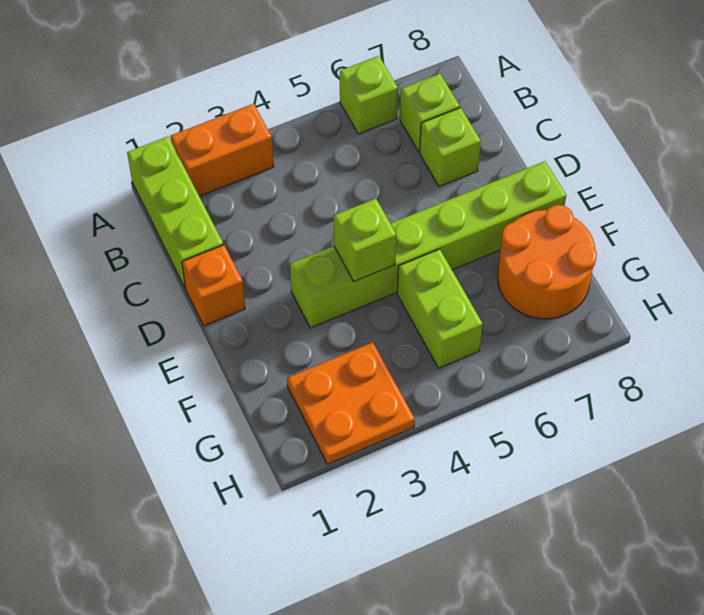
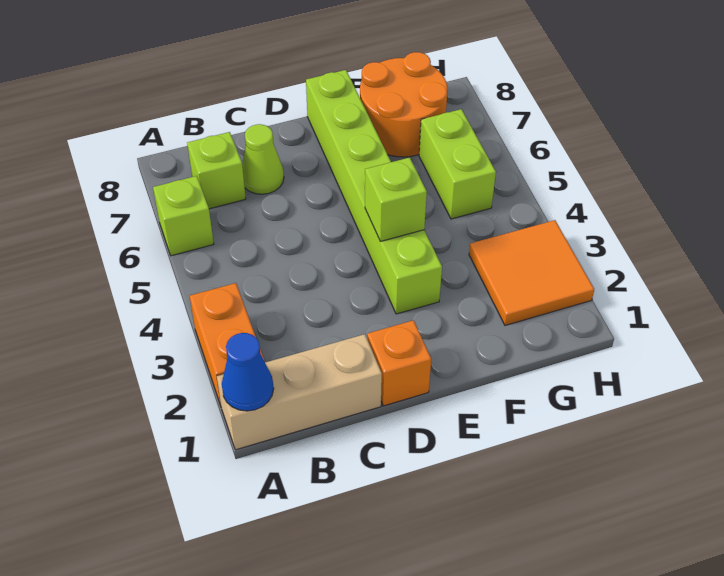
lime brick A1:C1 level 1 -> tan brick A1:C1 level 1
none -> blue cone A1 level 2
lime brick C7 level 1 -> lime cone C7 level 1
lime brick F5:G5 level 1 -> lime brick G5:G6 level 1
orange plate G2:H3 level 1 -> orange tile G2:H3 level 1

